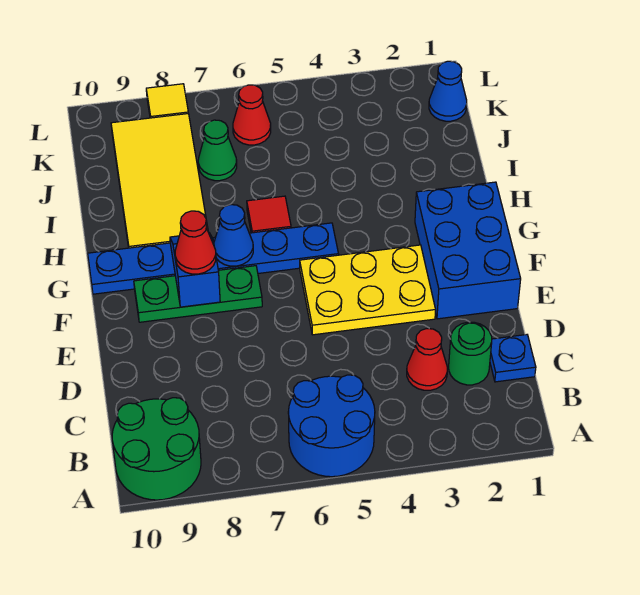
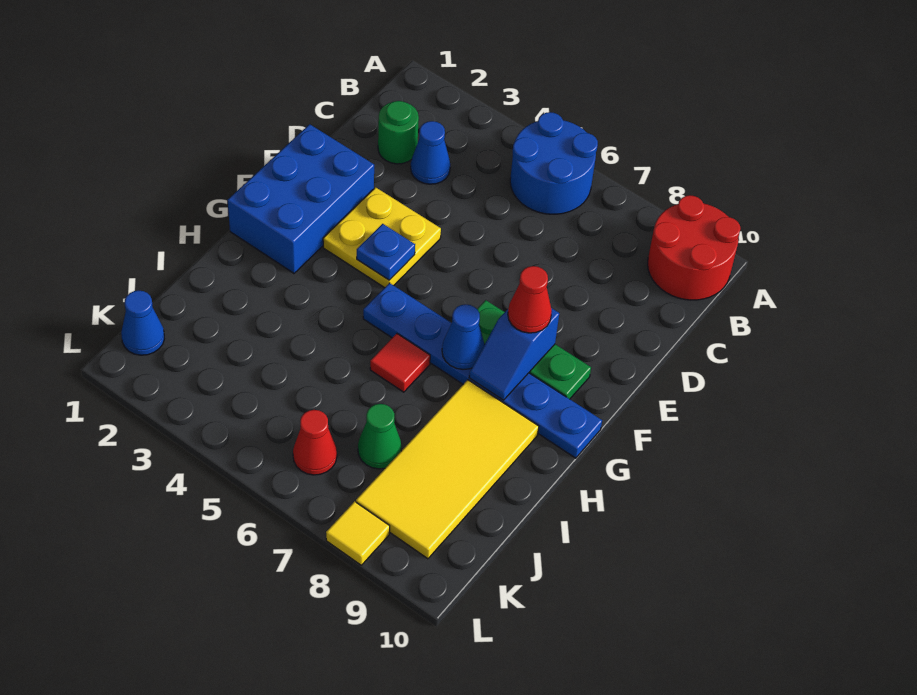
green round brick A9:B10 level 1 -> red round brick A9:B10 level 1
blue plate C1 level 1 -> blue plate F4 level 2
red cone C3 level 1 -> blue cone C3 level 1
yellow plate E3:F5 level 1 -> yellow plate E3:F4 level 1

